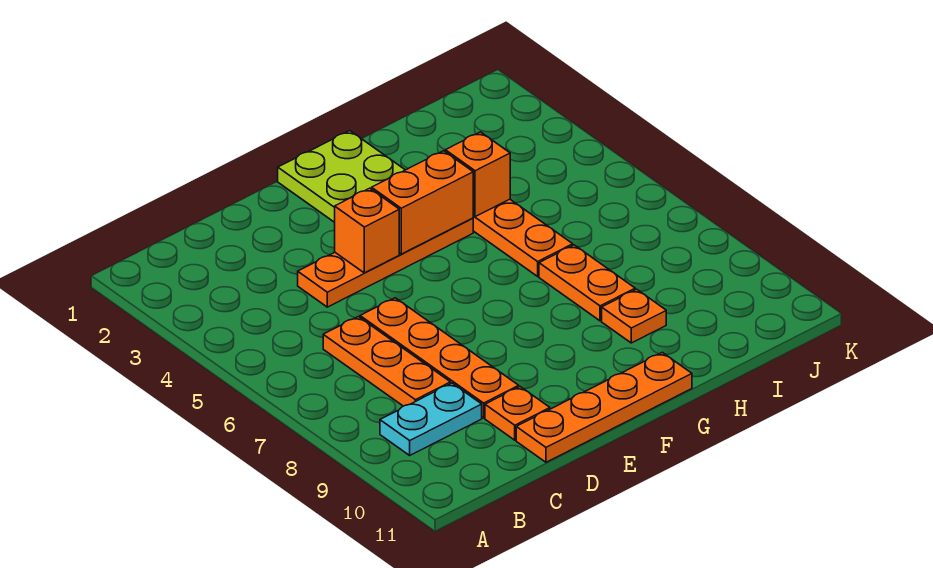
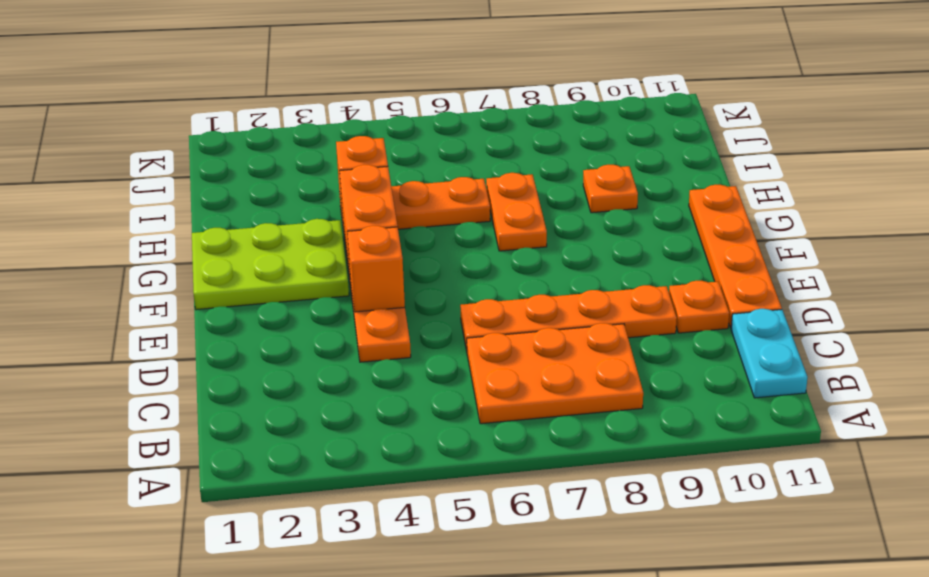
cyan plate B9:C9 level 1 -> cyan plate B11:C11 level 1
orange plate C6:C8 level 1 -> orange plate B6:C8 level 1
orange plate H7:H8 level 1 -> orange plate G7:H7 level 1

